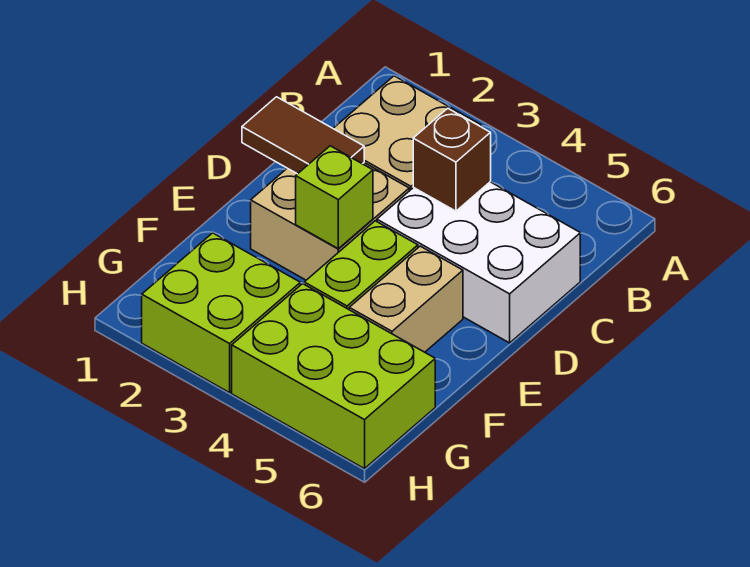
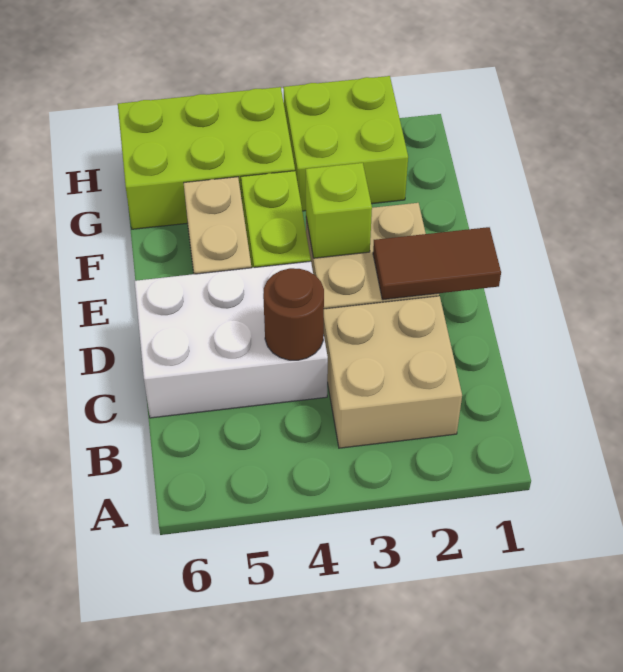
brown brick C4 level 2 -> brown round brick C4 level 2

